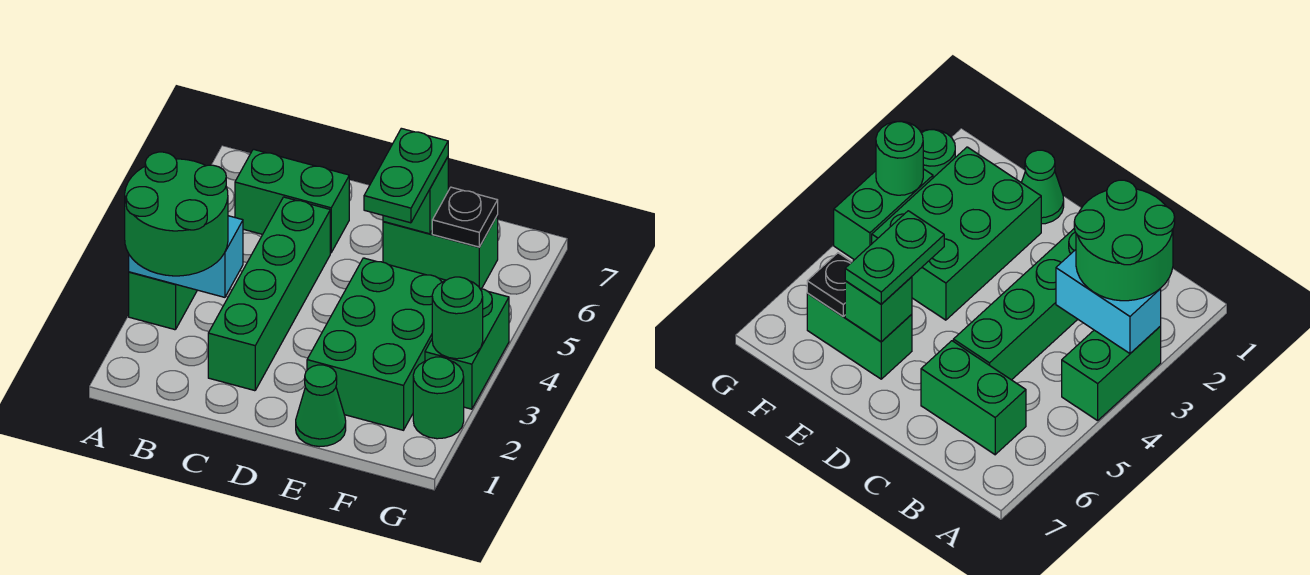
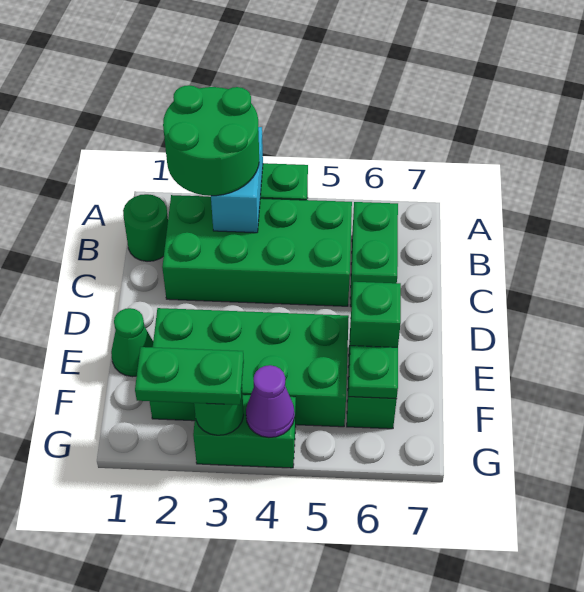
green brick C2:C5 level 1 -> green brick B2:C5 level 1
green brick E2:F4 level 1 -> green brick E2:F5 level 1
green plate E5:E6 level 3 -> green plate G2:G3 level 3
black plate F6 level 2 -> green plate F6 level 2
green round brick G2 level 1 -> green round brick B1 level 1
none -> purple cone G4 level 2

